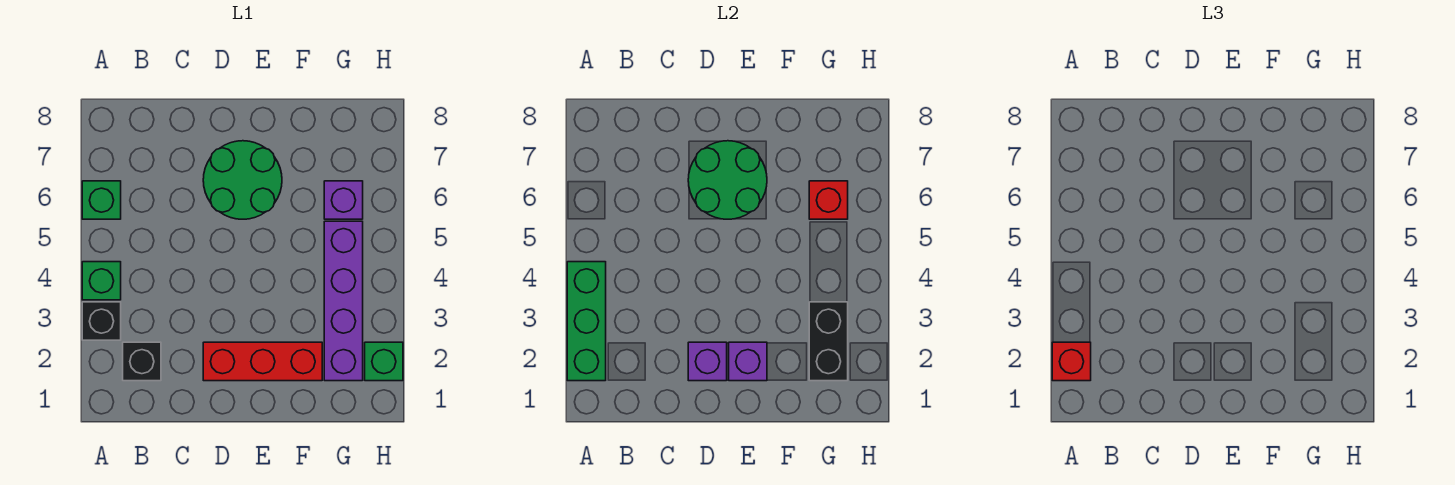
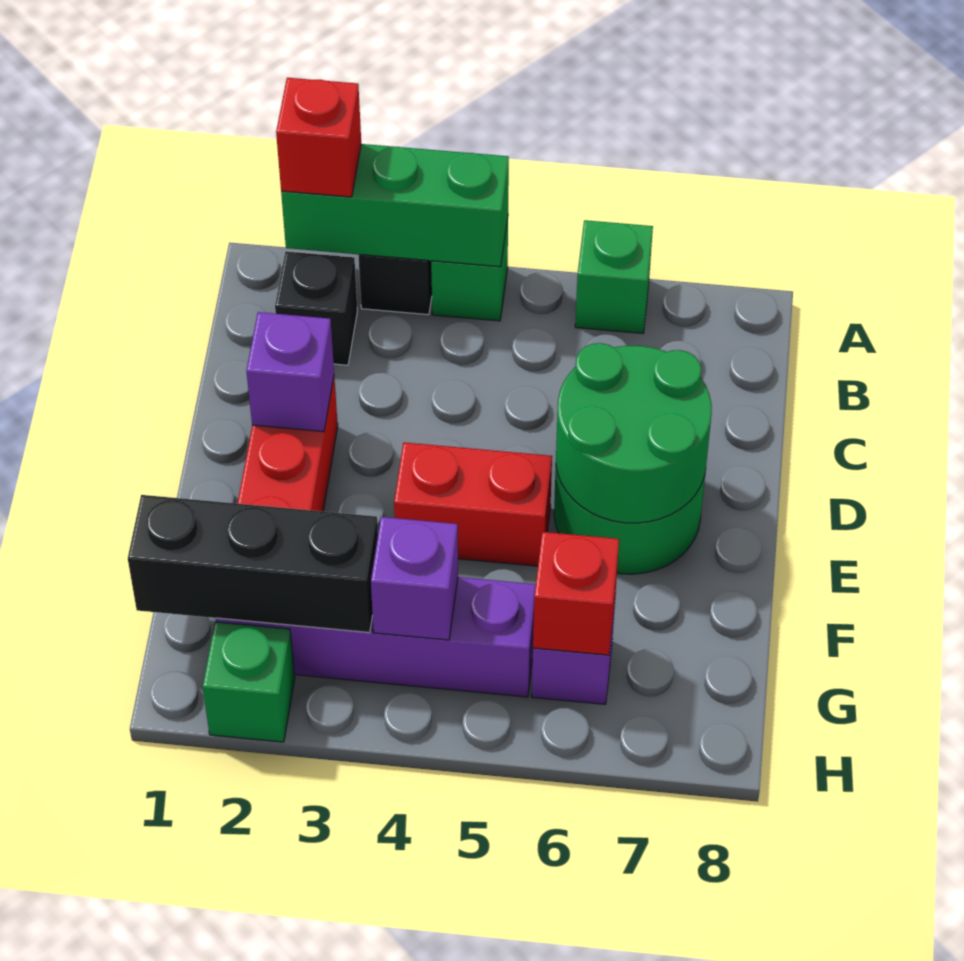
purple brick E2 level 2 -> purple brick G4 level 2
none -> red brick E4:E5 level 1
black brick G2:G3 level 2 -> black brick G1:G3 level 2

